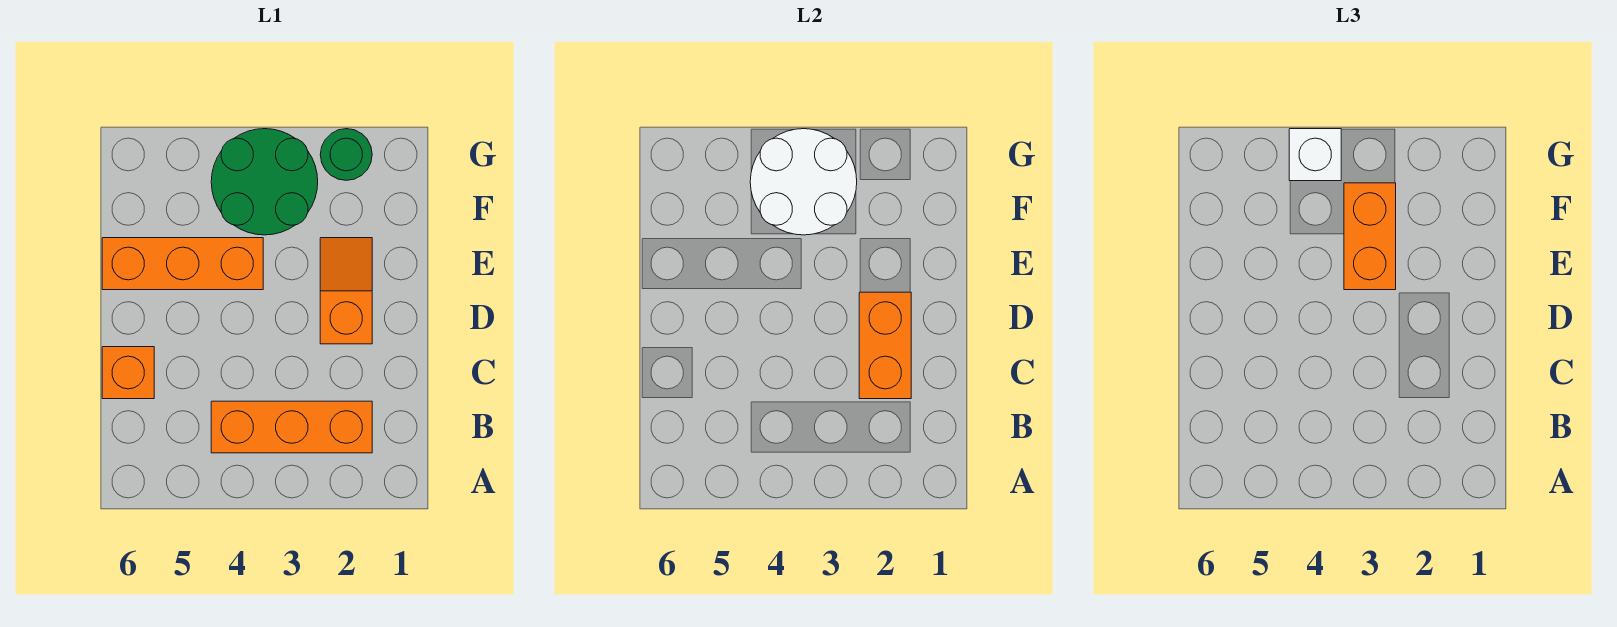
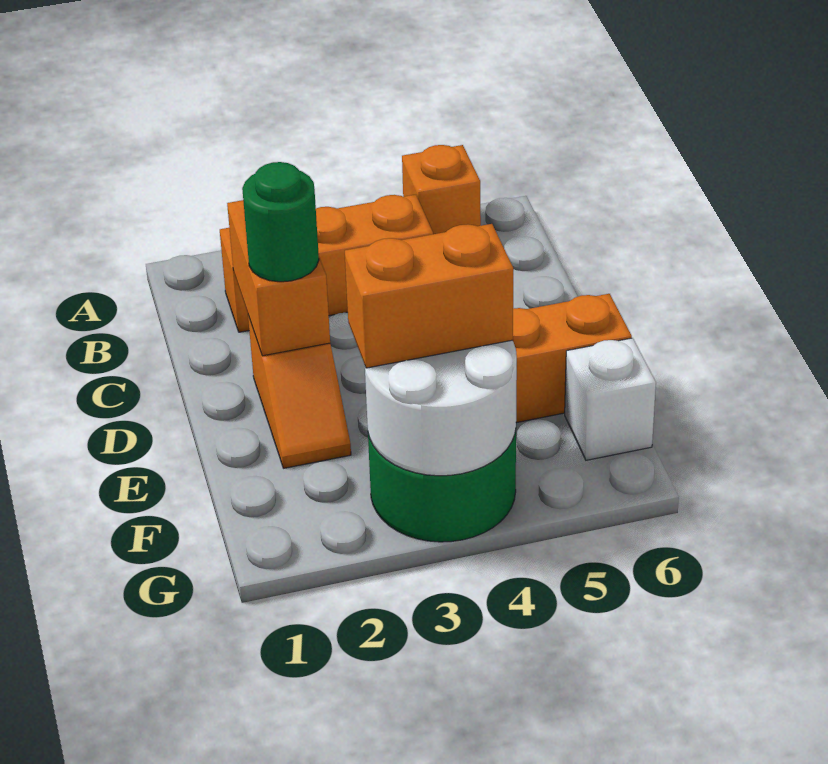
orange brick C6 level 1 -> orange brick A5 level 1
orange brick E3:F3 level 3 -> orange brick F3:F4 level 3
green round brick G2 level 1 -> green round brick D2 level 3
white brick G4 level 3 -> white brick F6 level 1

